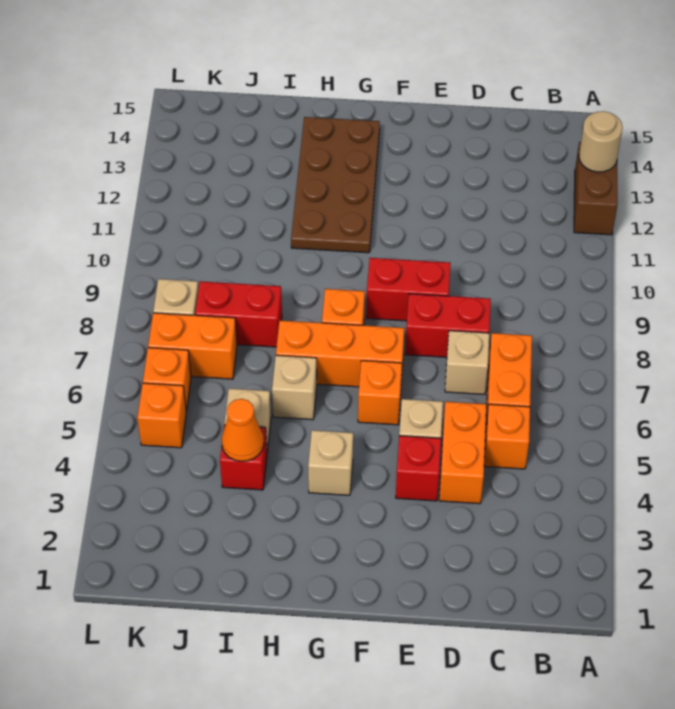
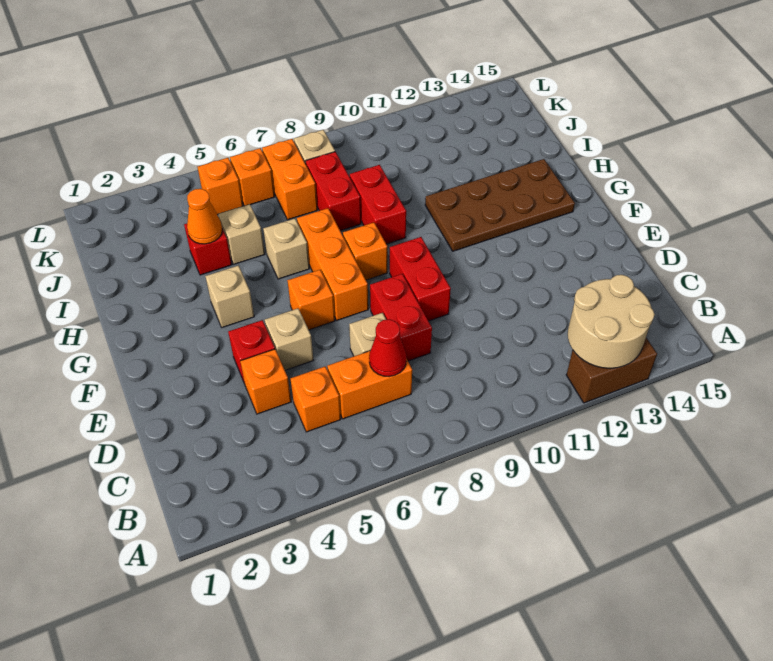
tan round brick A13 level 2 -> tan round brick A12:B13 level 2
none -> red cone C7 level 2
orange brick D4:D5 level 1 -> orange brick D4 level 1
none -> red brick H9:I9 level 1

